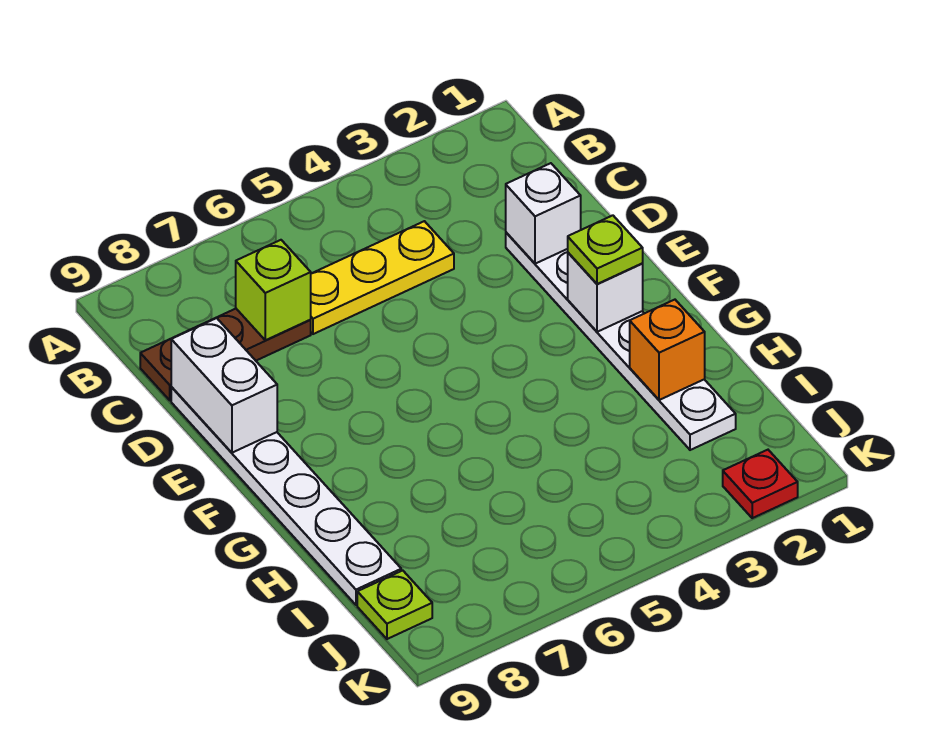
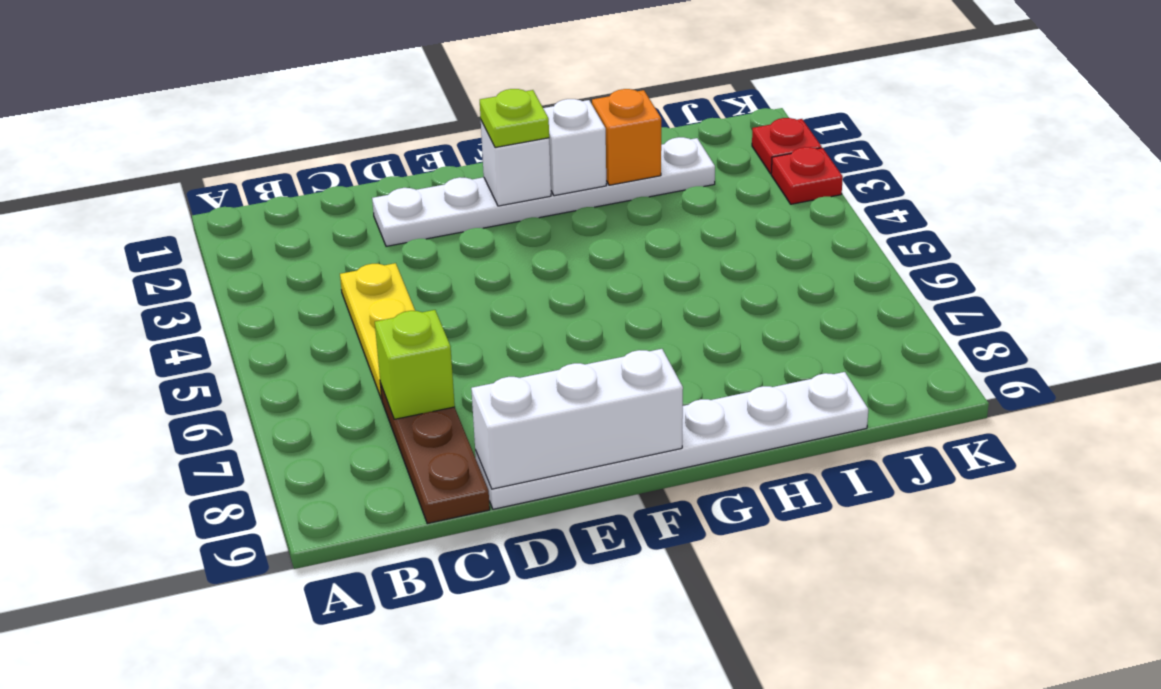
white brick D2 level 2 -> white brick G2 level 2
white brick D9:E9 level 2 -> white brick D9:F9 level 2
lime plate J9 level 1 -> none
none -> red plate K3 level 1

